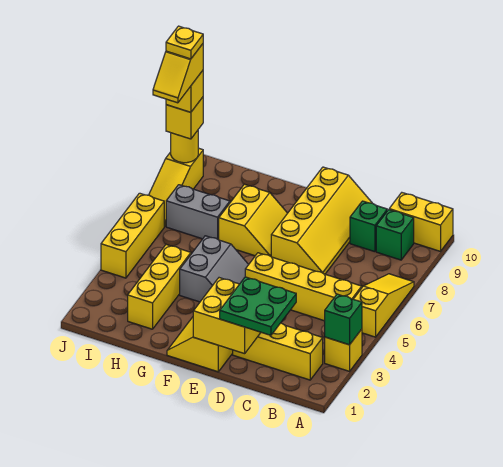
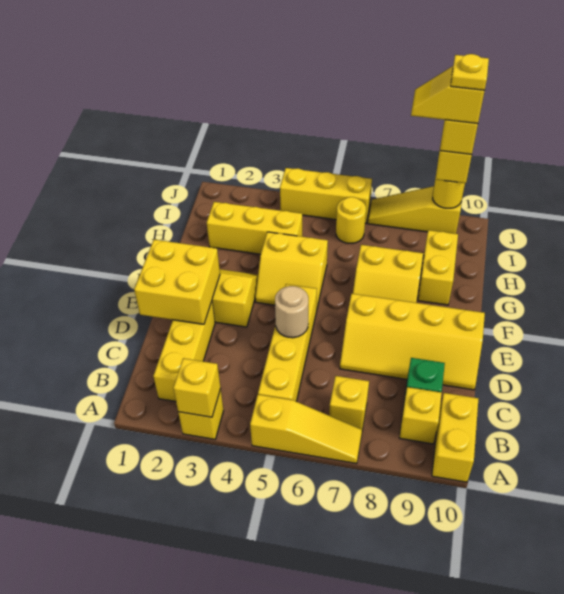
green brick A3 level 2 -> yellow brick A3 level 2
none -> yellow brick B7 level 1
green brick B9 level 1 -> yellow brick B9 level 1
green plate C1:D2 level 3 -> none
none -> tan round brick D5 level 2
grey slope F4:G5 level 1 top G -> yellow slope F4:G5 level 1 top G
none -> yellow brick G9:H9 level 1
grey brick H7:I7 level 1 -> none
none -> yellow round brick I6 level 1

